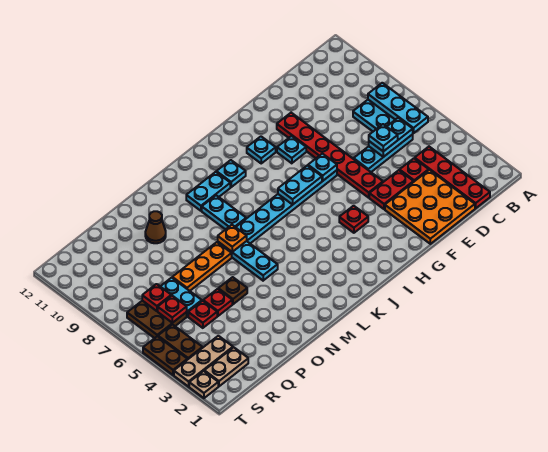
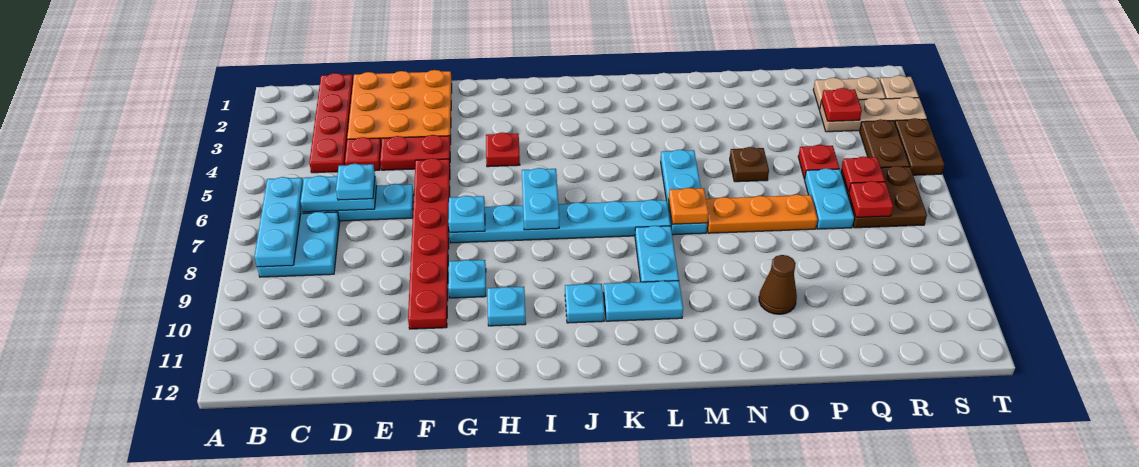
cyan plate H7:I7 level 2 -> cyan plate I6:I7 level 2
red plate P5 level 1 -> red plate R3 level 2

